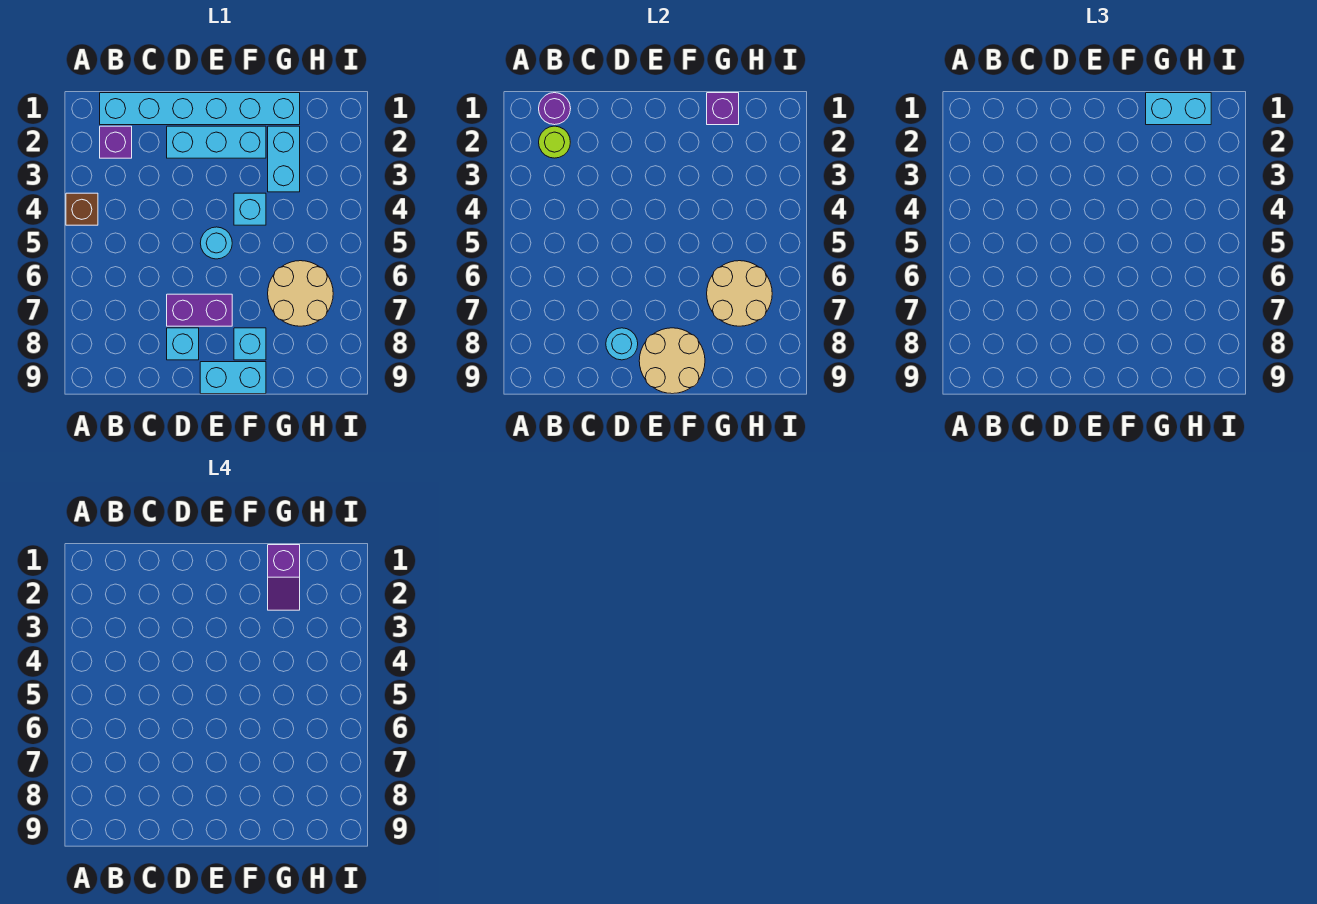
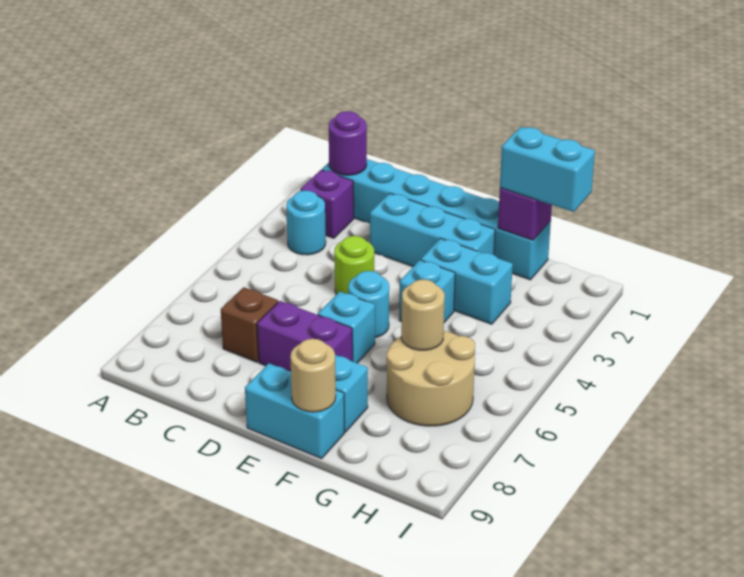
brown brick A4 level 1 -> brown brick C7 level 1
lime round brick B2 level 2 -> lime round brick D4 level 1
cyan brick D8 level 1 -> cyan brick E6 level 1
cyan round brick D8 level 2 -> cyan round brick B3 level 1
tan round brick E8:F9 level 2 -> tan round brick F9 level 2
purple slope G1:G2 level 4 top 1 -> none
cyan brick G2:G3 level 1 -> cyan brick F3:G3 level 1
tan round brick G6:H7 level 2 -> tan round brick G6 level 2

